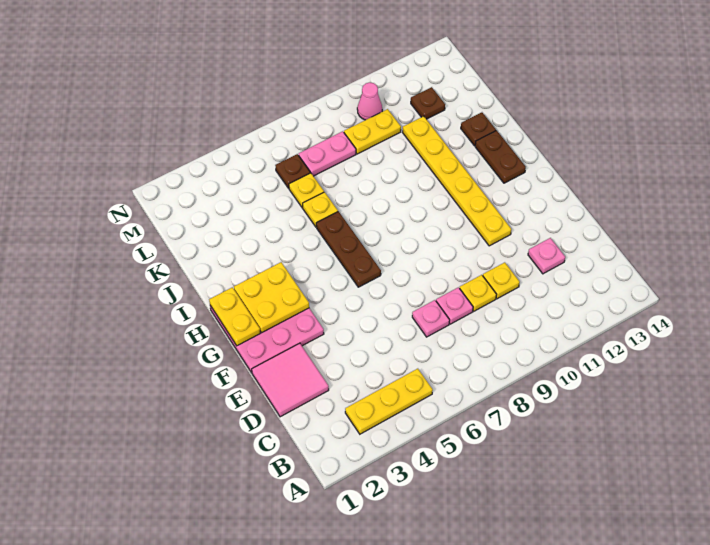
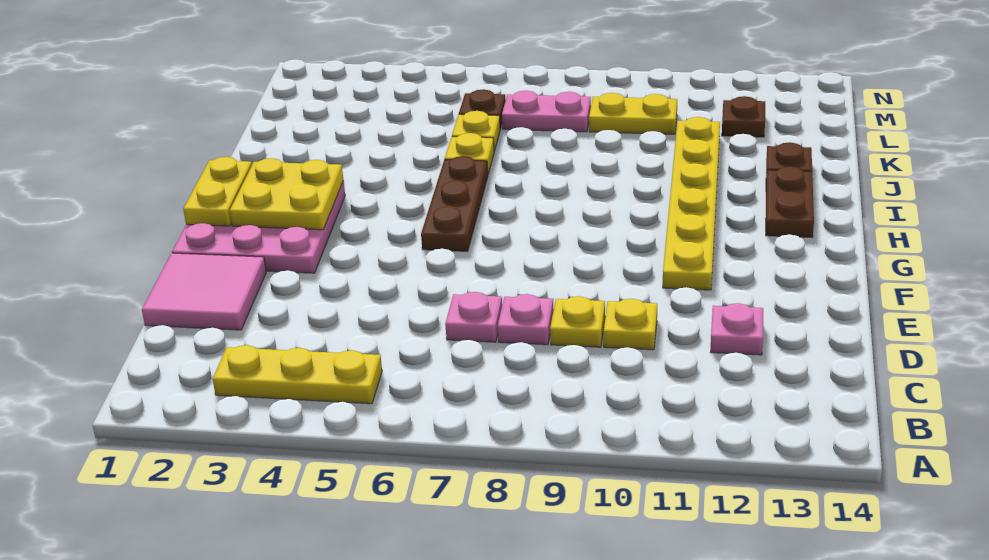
pink cone M10 level 1 -> none

